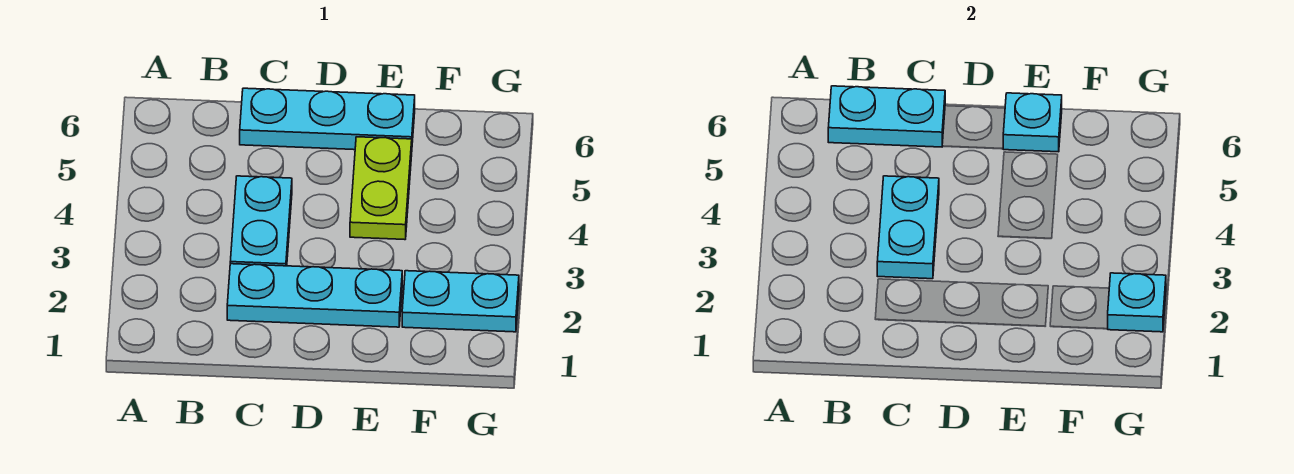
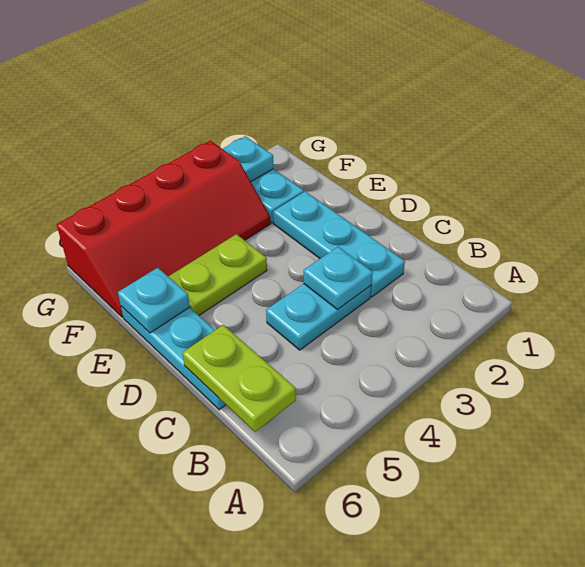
cyan plate B6:C6 level 2 -> lime plate B6:C6 level 2
cyan plate C3:C4 level 2 -> cyan plate C3 level 2
none -> red slope F3:G6 level 1 top G

